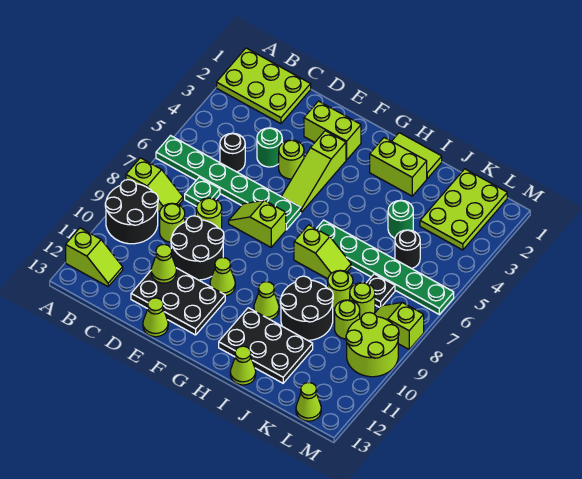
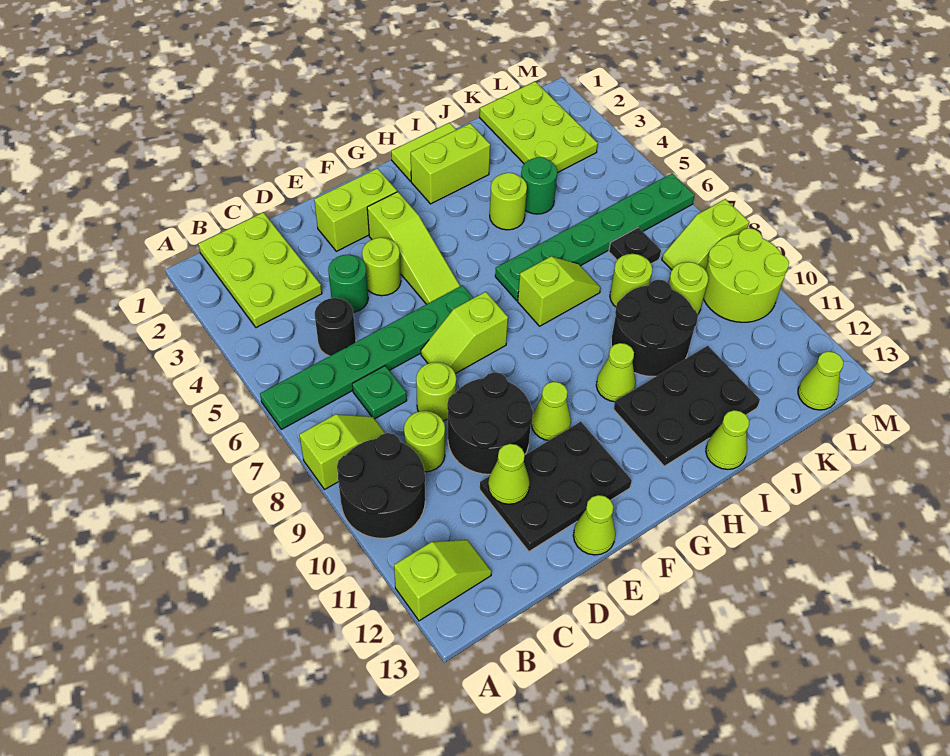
lime plate A1:C2 level 1 -> lime plate B1:C3 level 1
black round brick K5 level 1 -> none
lime round brick K8 level 1 -> lime round brick I4 level 1

